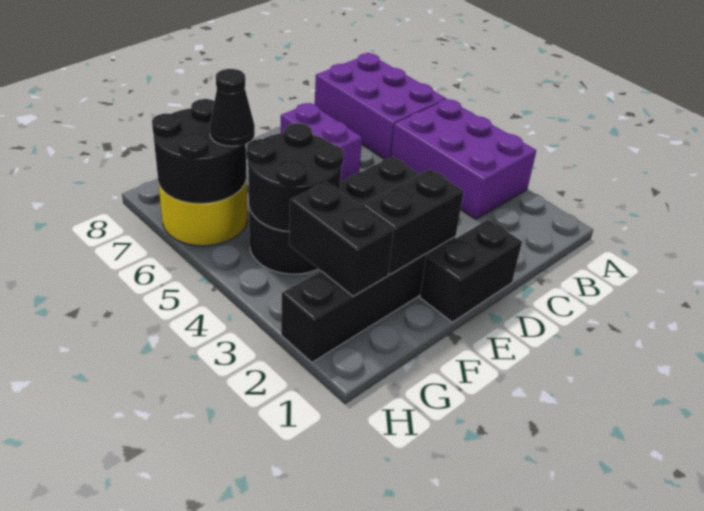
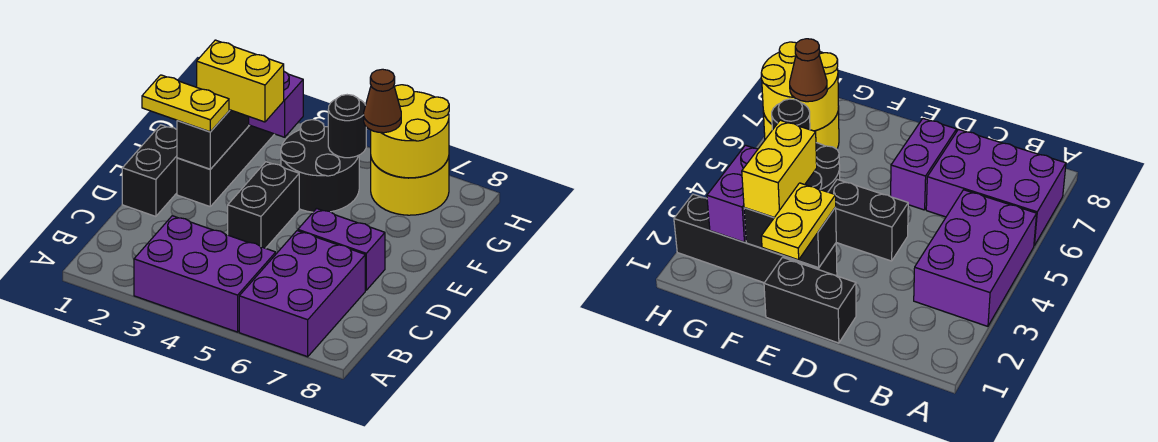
purple brick A6:B8 level 1 -> purple brick A6:C7 level 1
none -> yellow plate E1:E2 level 3
none -> yellow brick F2:F3 level 3
black round brick F4:G5 level 2 -> black round brick G5 level 2
black brick G2:G3 level 2 -> purple brick G2:G3 level 2
black round brick G6:H7 level 2 -> yellow round brick G6:H7 level 2
black cone G6 level 3 -> brown cone G6 level 3

